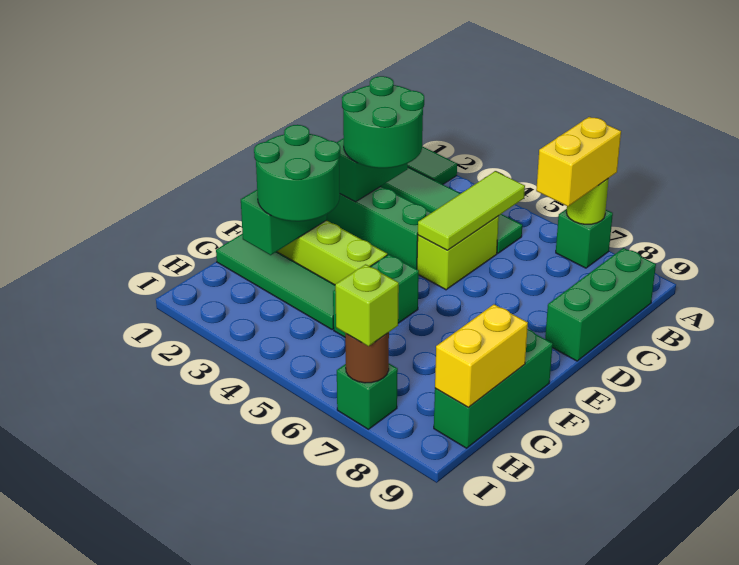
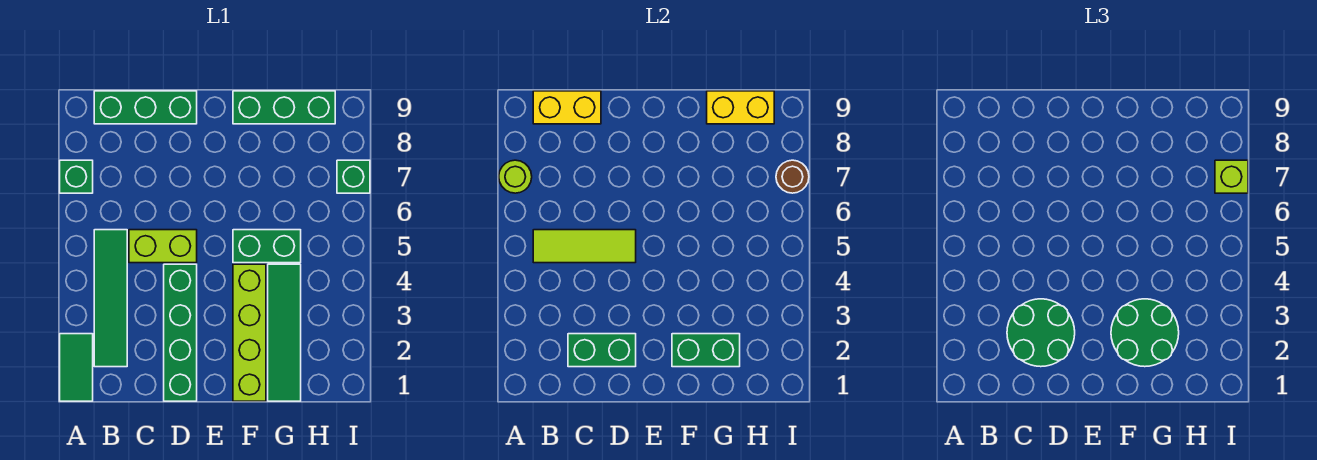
yellow brick A7:B7 level 3 -> yellow brick B9:C9 level 2

